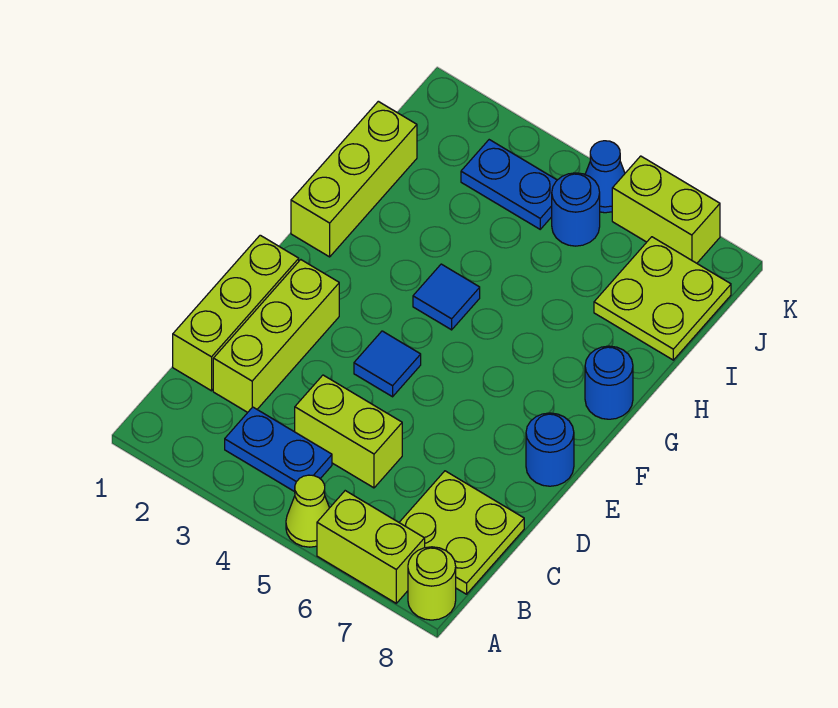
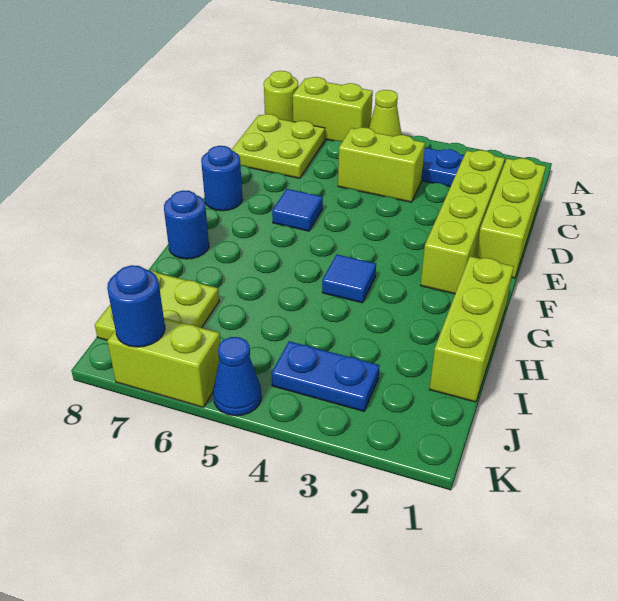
lime brick C2:E2 level 1 -> lime brick C2:F2 level 1
blue tile E4 level 1 -> blue tile E6 level 1
blue round brick J5 level 1 -> blue round brick K7 level 2

